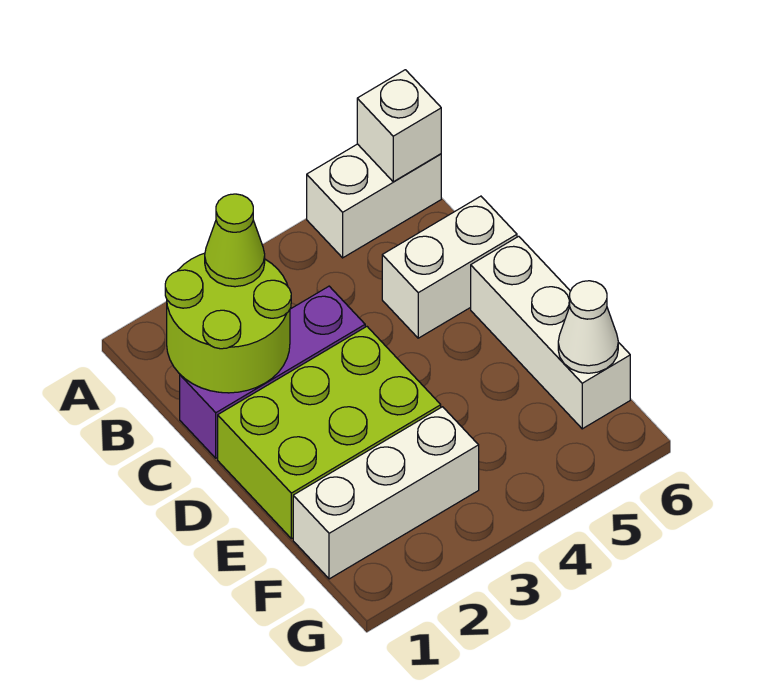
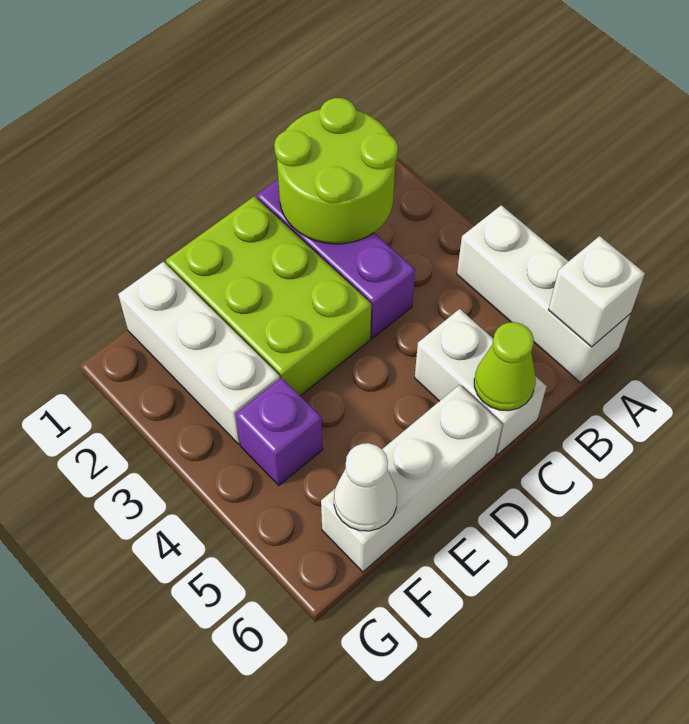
white brick A5:A6 level 1 -> white brick A4:A6 level 1
lime cone B2 level 3 -> lime cone C6 level 2
none -> purple brick F4 level 1

